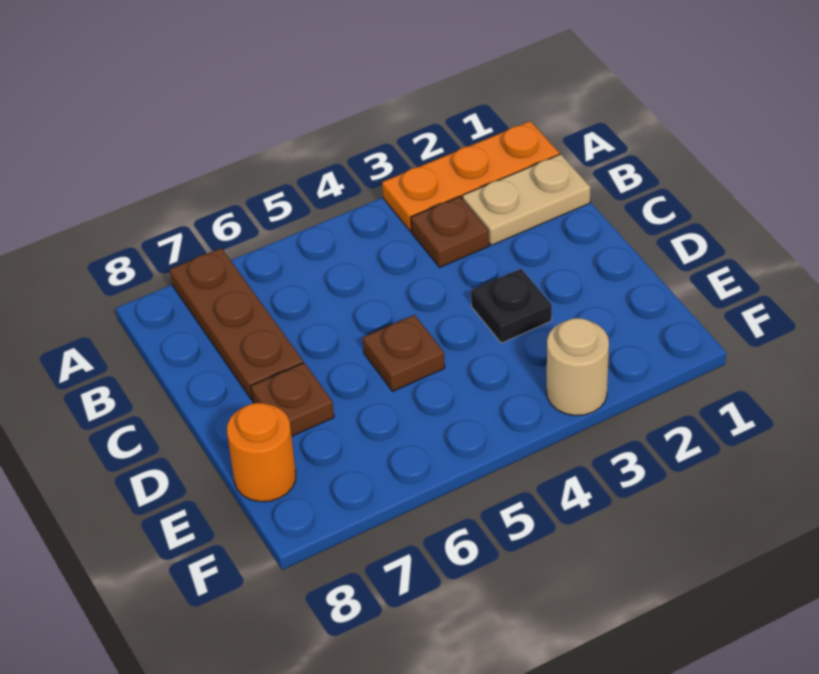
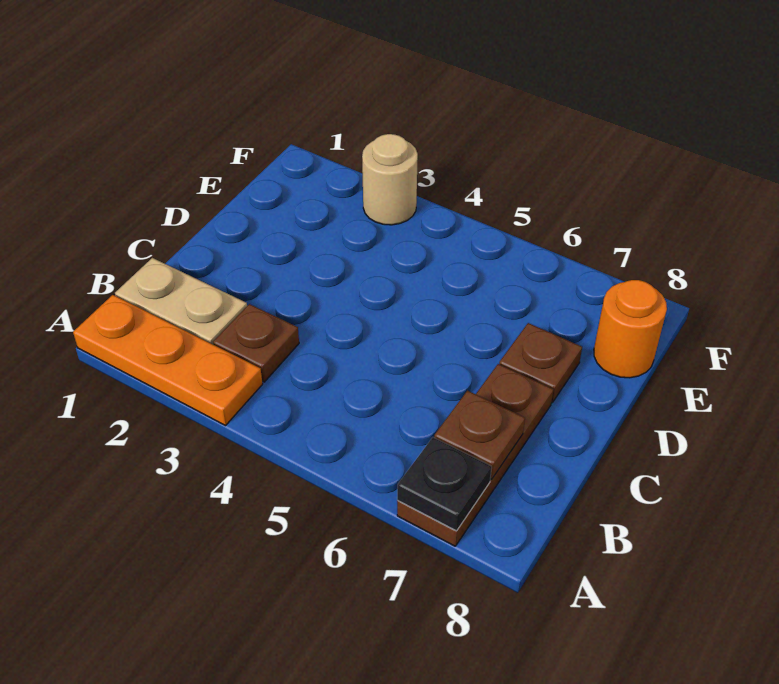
black plate D3 level 1 -> black plate A7 level 2
brown plate D5 level 1 -> brown plate B7 level 2

